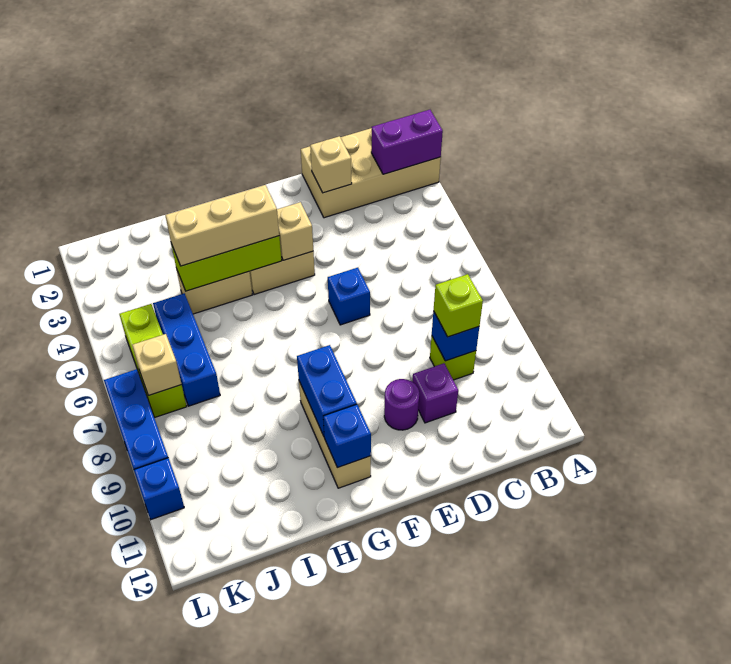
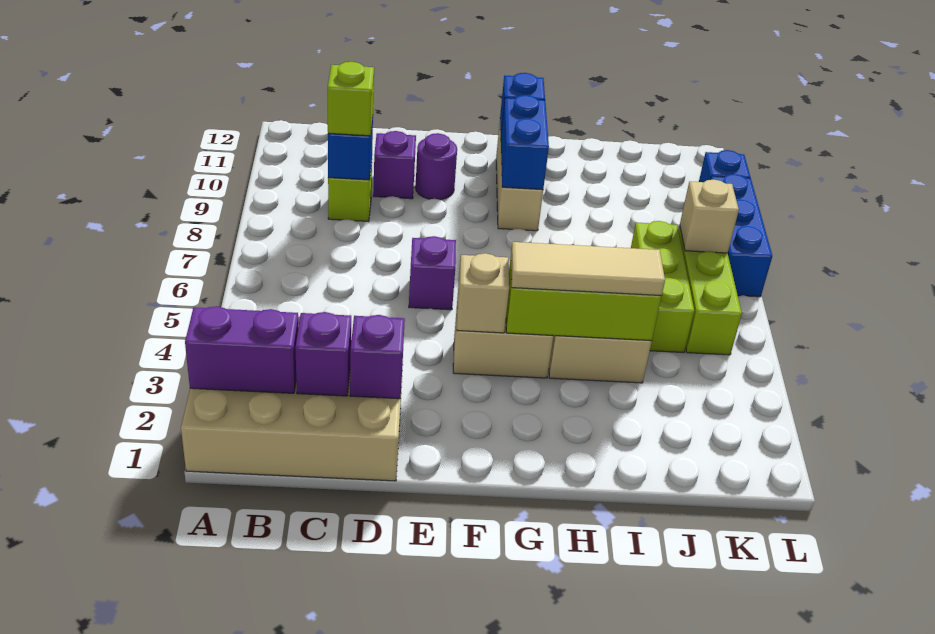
none -> purple brick C2 level 2
tan brick D2 level 2 -> purple brick D2 level 2
blue brick E6 level 1 -> purple brick E6 level 1
tan brick G4:I4 level 3 -> tan tile G4:I4 level 3
blue brick J5:J7 level 1 -> lime brick J5:J7 level 1

